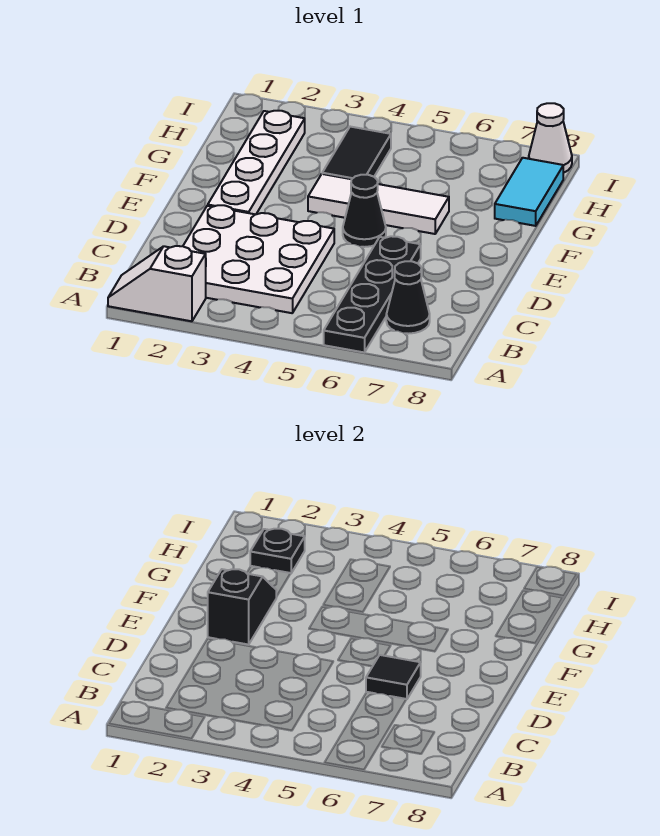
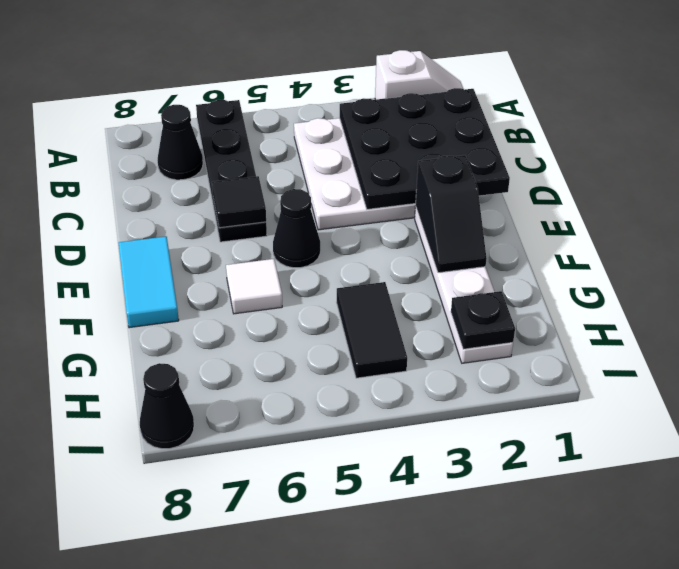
none -> black plate B1:D3 level 2
white tile F4:F6 level 1 -> white tile F6 level 1
cyan tile G8:H8 level 1 -> cyan tile E8:F8 level 1
white cone I8 level 1 -> black cone I8 level 1

